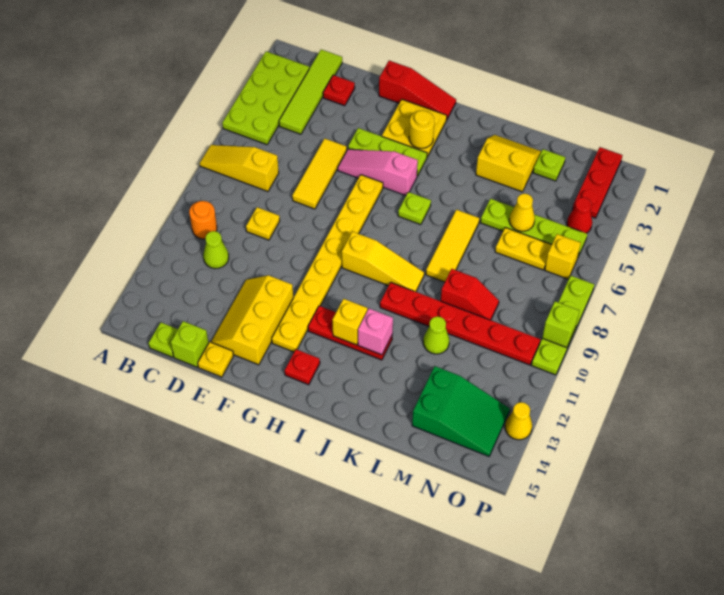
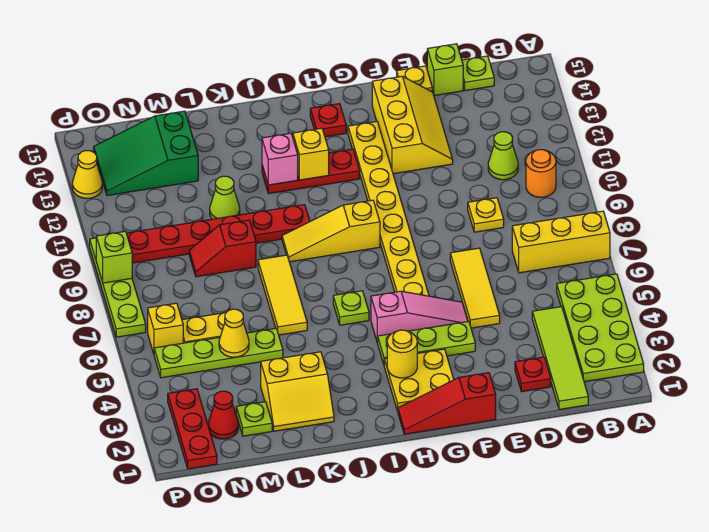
yellow slope A7:C7 level 1 top C -> yellow brick A7:C7 level 1
red cone O4 level 1 -> red cone N2 level 1

